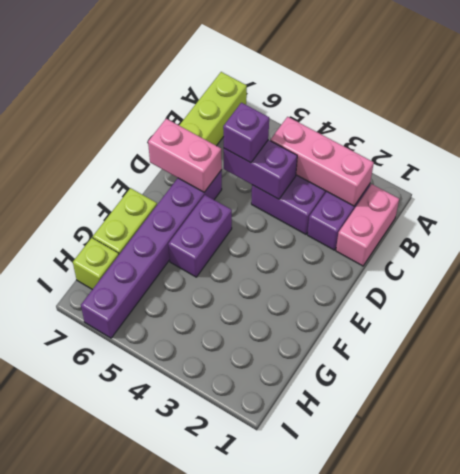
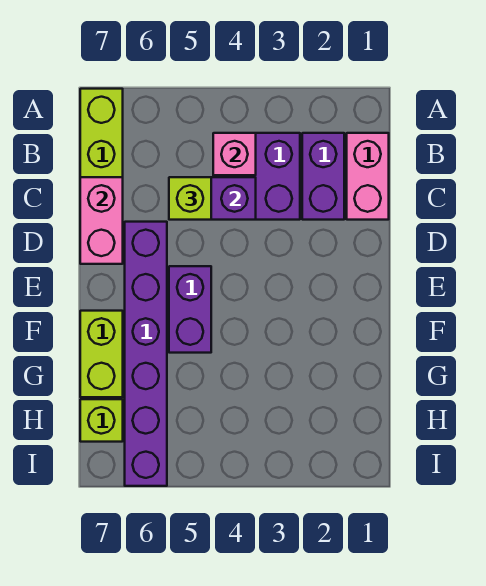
pink brick B2:B4 level 2 -> pink brick B4 level 2
purple brick C5 level 3 -> lime brick C5 level 3
pink brick D6:D7 level 2 -> pink brick C7:D7 level 2

